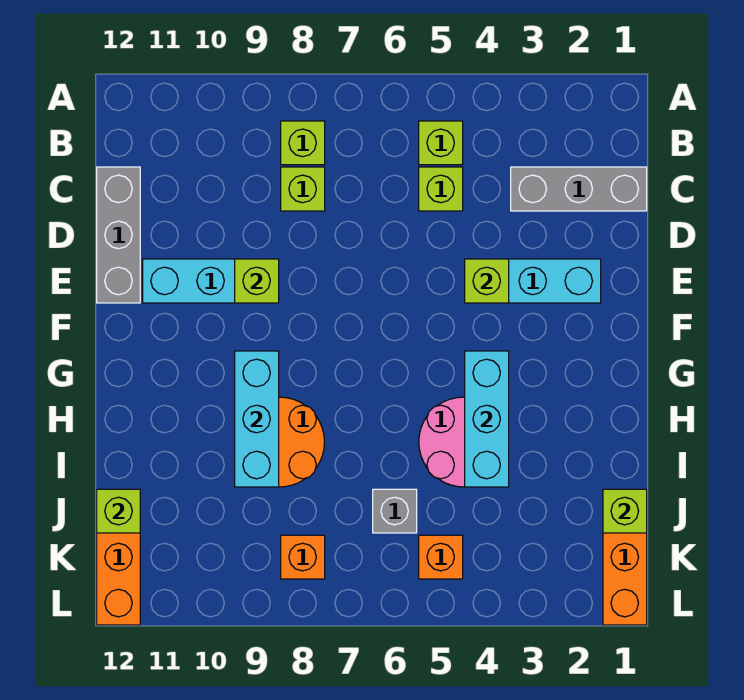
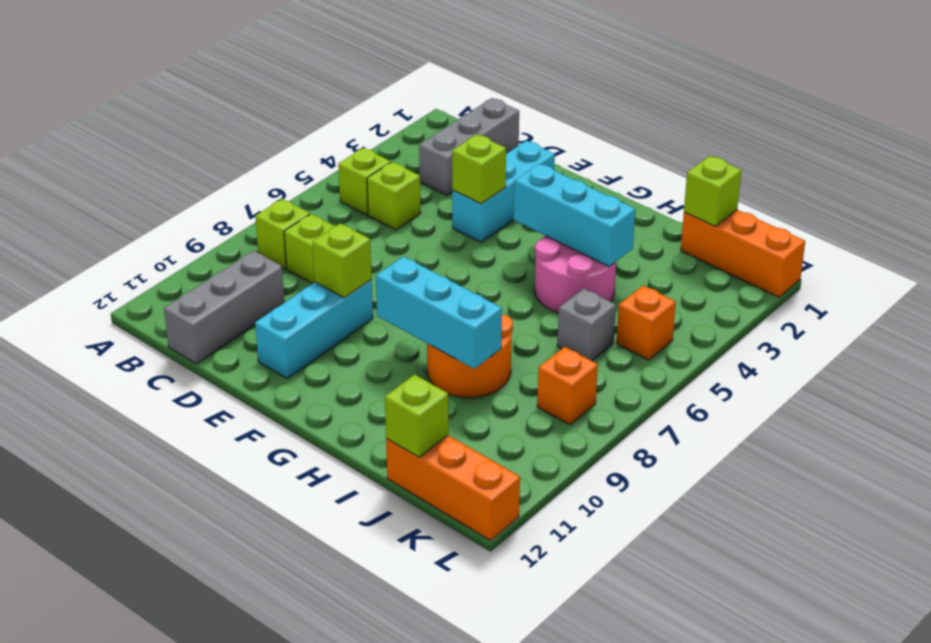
grey brick C12:E12 level 1 -> grey brick C10:C12 level 1

